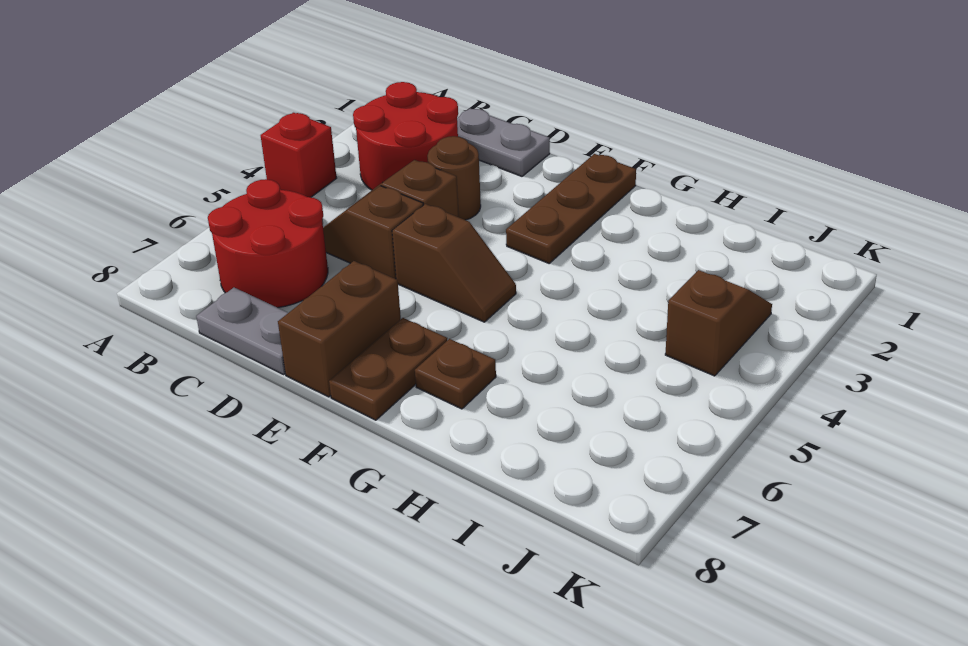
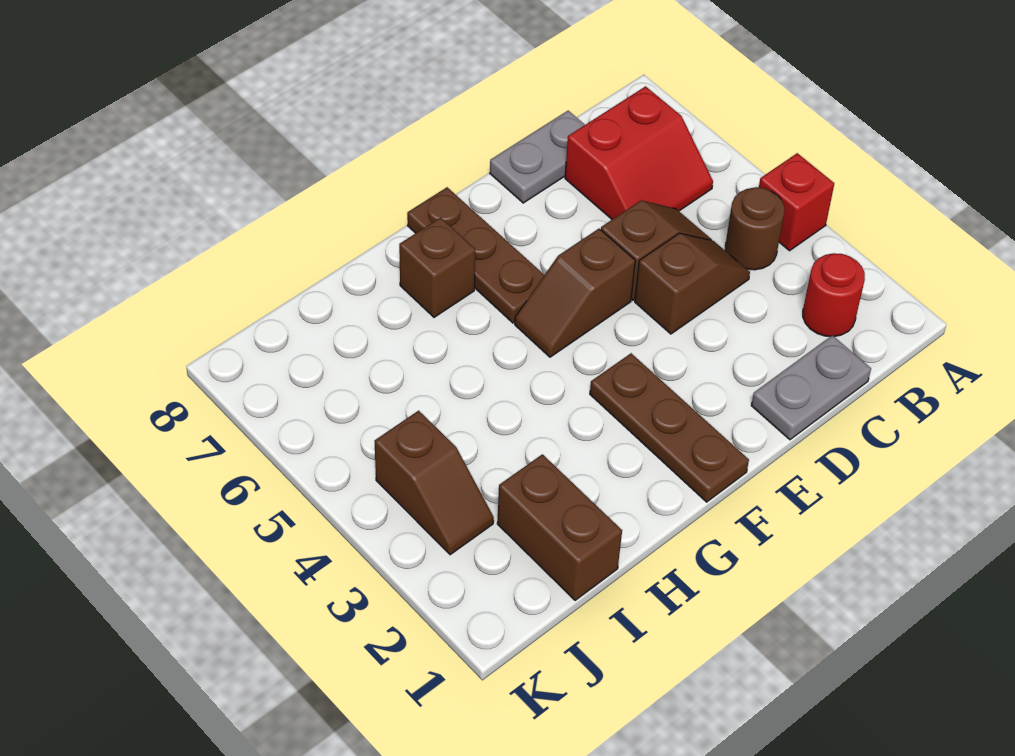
red round brick B2:C3 level 1 -> red round brick B2 level 1
red round brick B6:C7 level 1 -> red slope B6:C7 level 1 top 7
brown round brick D3 level 1 -> brown round brick B4 level 1
brown brick E7:E8 level 1 -> brown brick I1:I2 level 1
brown plate F7:F8 level 1 -> brown plate F6:F8 level 1
brown plate G7 level 1 -> brown brick G7 level 1

